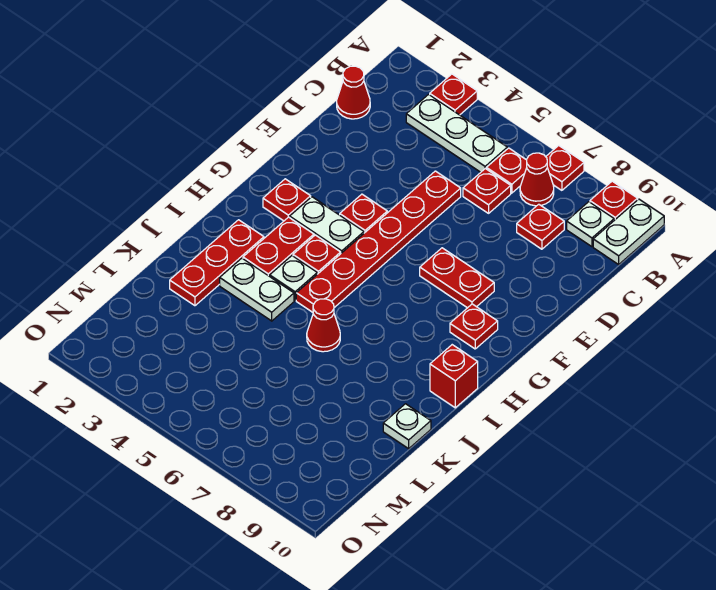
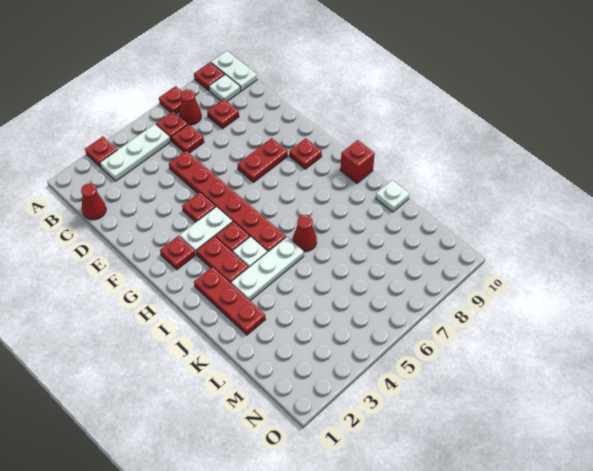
white plate J3:J4 level 1 -> white plate J3:J5 level 1

